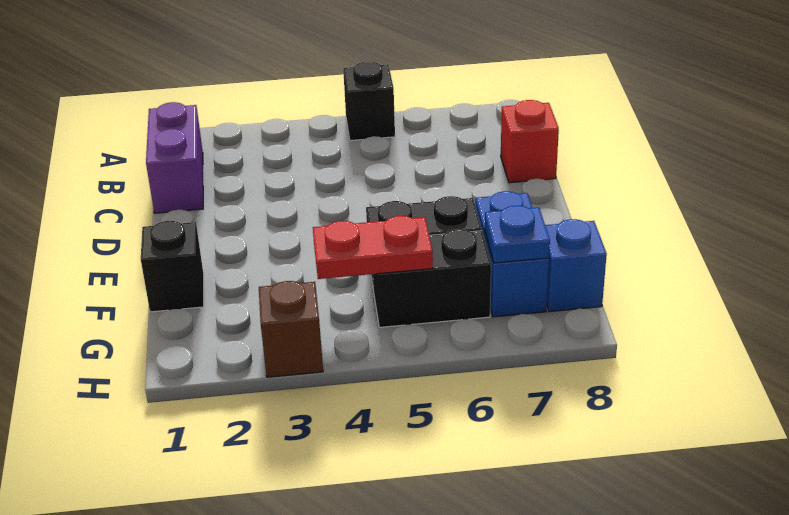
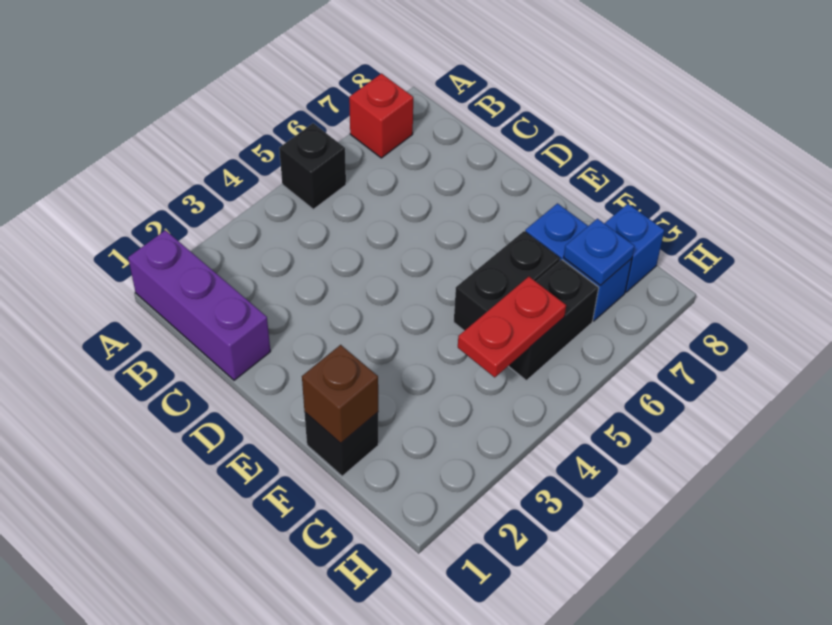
purple brick B1:C1 level 1 -> purple brick A1:C1 level 1
red brick C8 level 1 -> red brick A7 level 1
brown brick H3 level 1 -> brown brick F1 level 2

